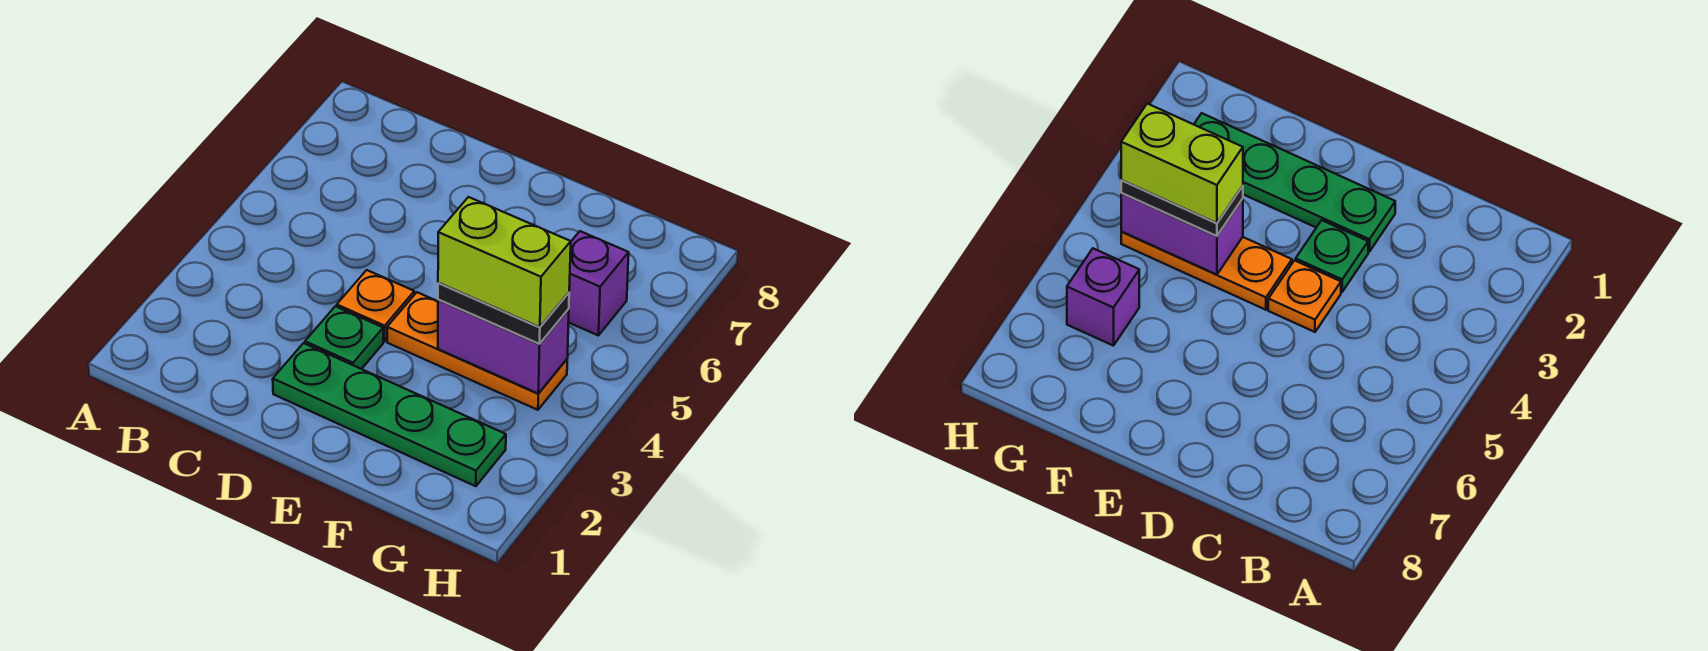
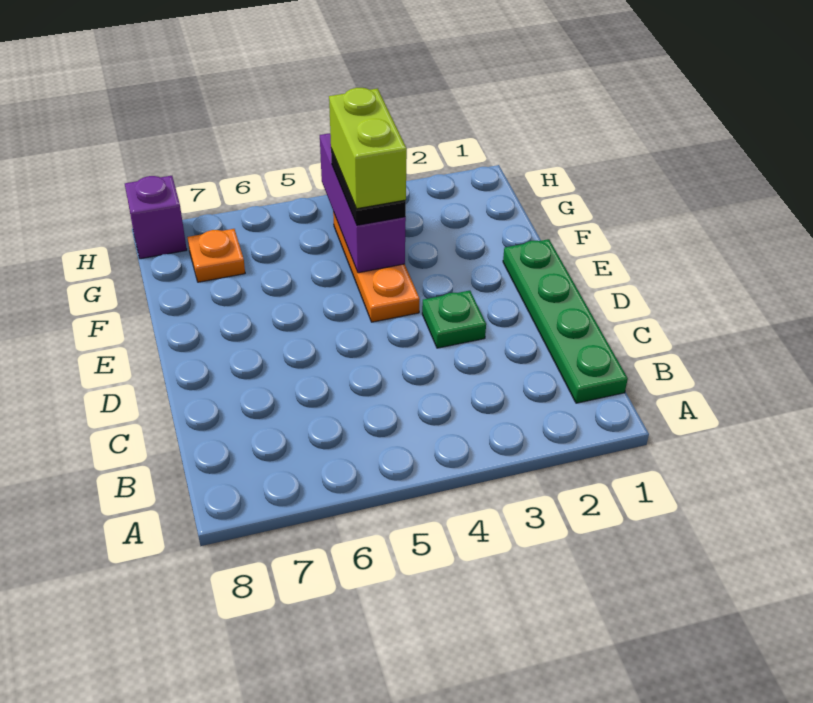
green plate D2:G2 level 1 -> green plate B1:E1 level 1
orange plate D4 level 1 -> orange plate G7 level 1
purple brick F4:G4 level 2 -> purple brick F4:H4 level 2
purple brick G6 level 1 -> purple brick H8 level 1

